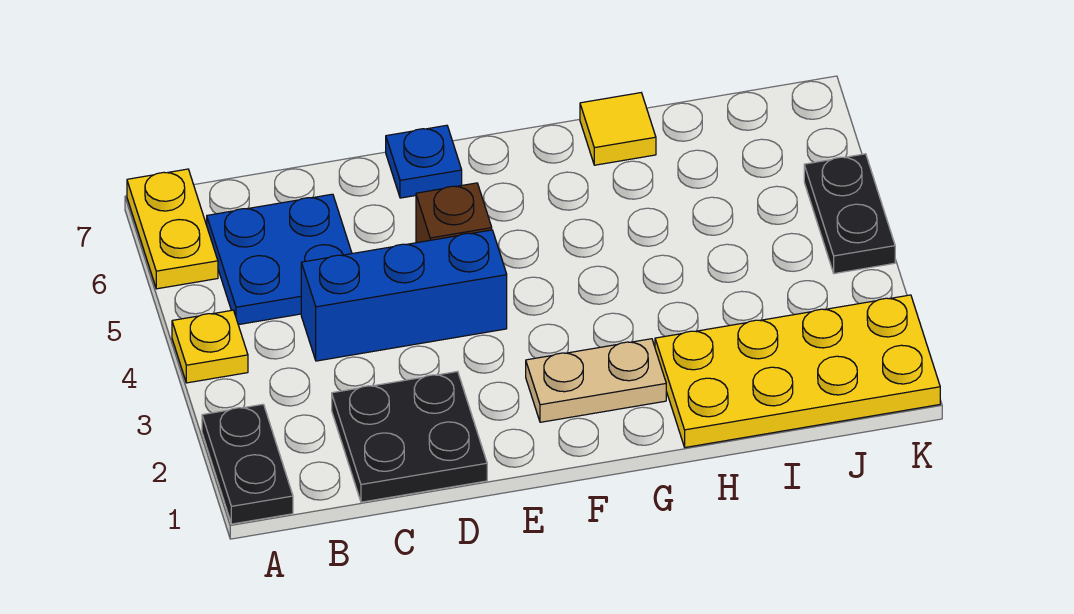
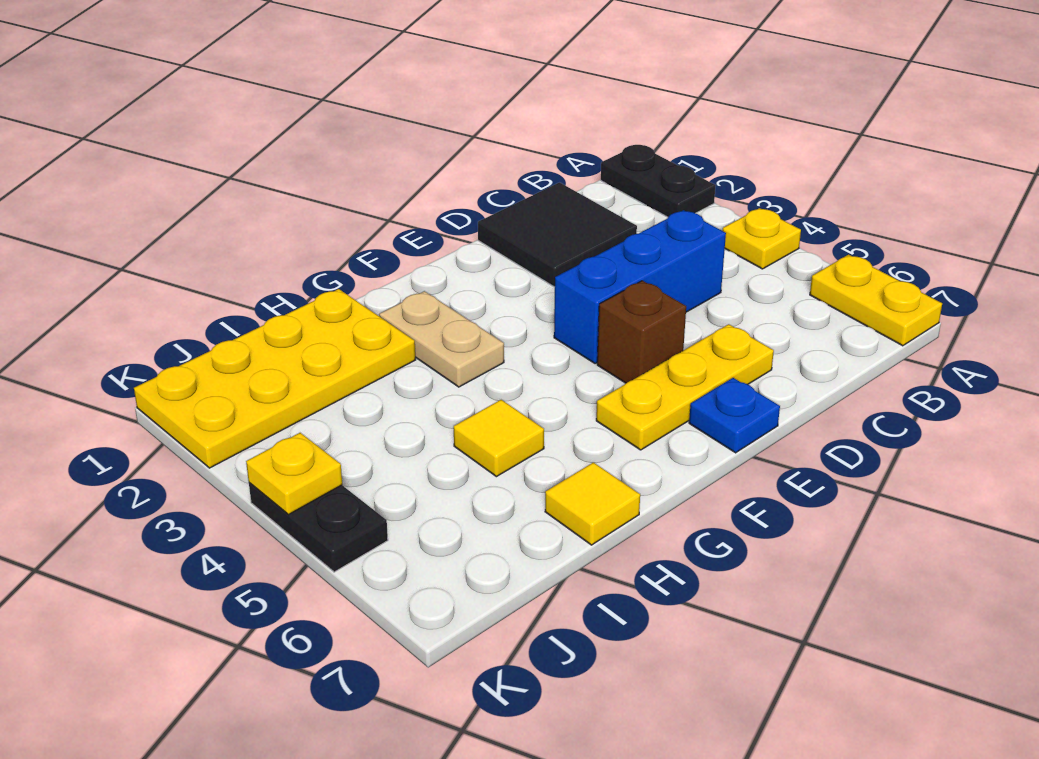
blue plate B5:C6 level 1 -> none
black plate C1:D2 level 1 -> black tile C1:D2 level 1
none -> yellow plate D6:F6 level 1
tan plate F2:G2 level 1 -> tan plate G2:G3 level 1
none -> yellow tile H5 level 1
none -> yellow plate K4 level 2

